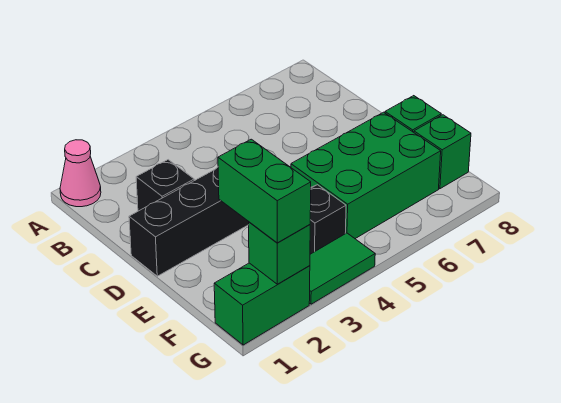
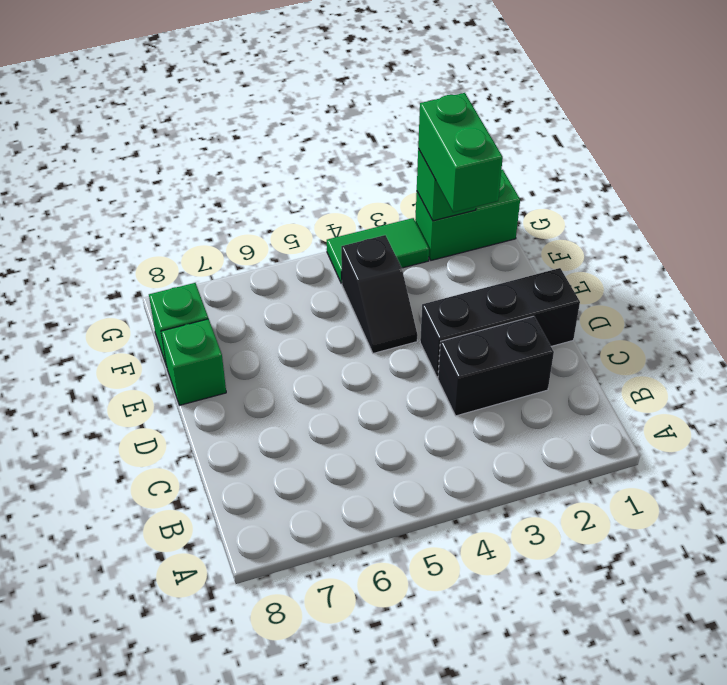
pink cone A1 level 1 -> none
black brick C2 level 1 -> black brick C2:C3 level 1
green brick E5:F7 level 1 -> none

